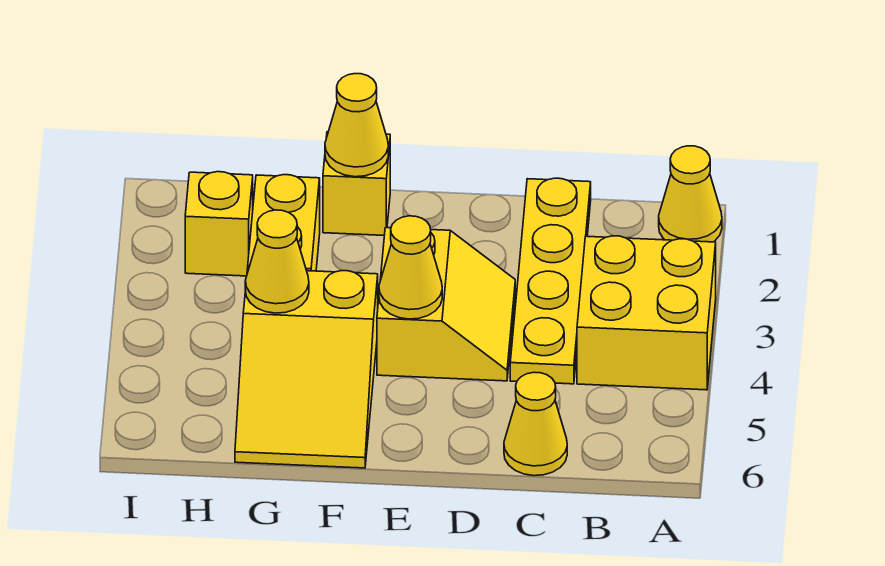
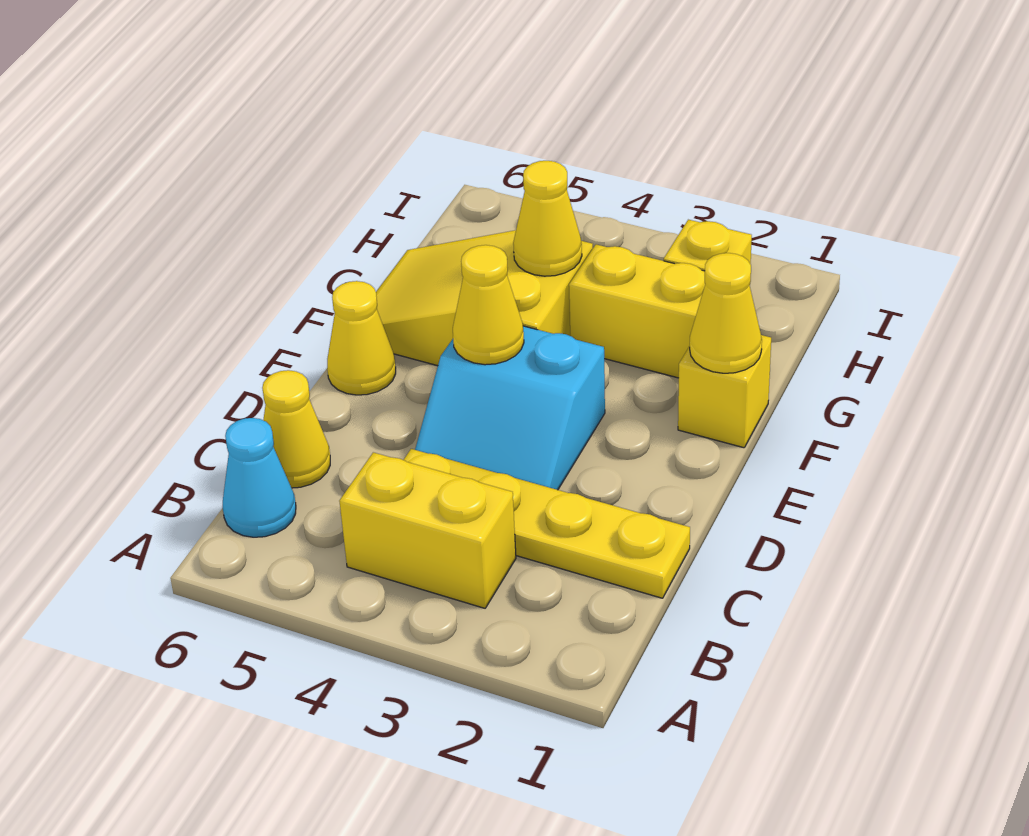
yellow cone A1 level 1 -> yellow cone E6 level 1
yellow brick A3:B4 level 1 -> yellow brick B3:B4 level 1
none -> cyan cone B6 level 1
yellow slope D3:E4 level 1 top E -> cyan slope D3:E4 level 1 top E

